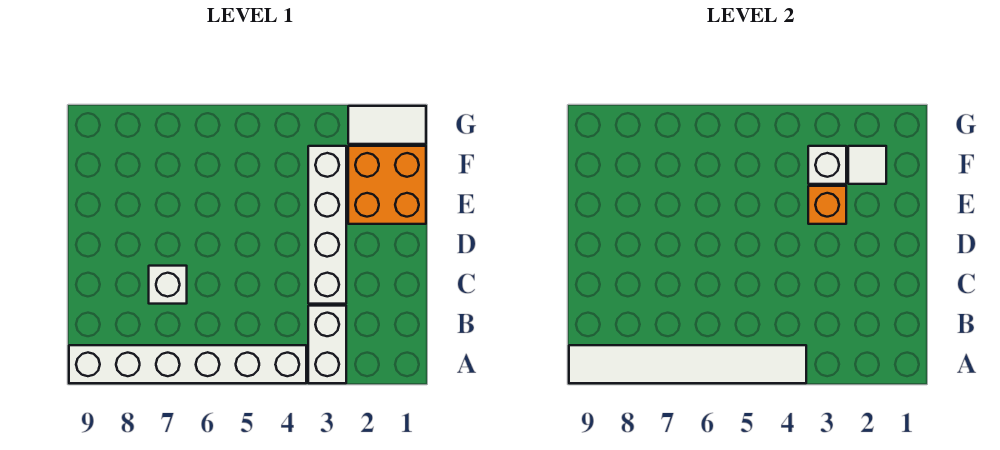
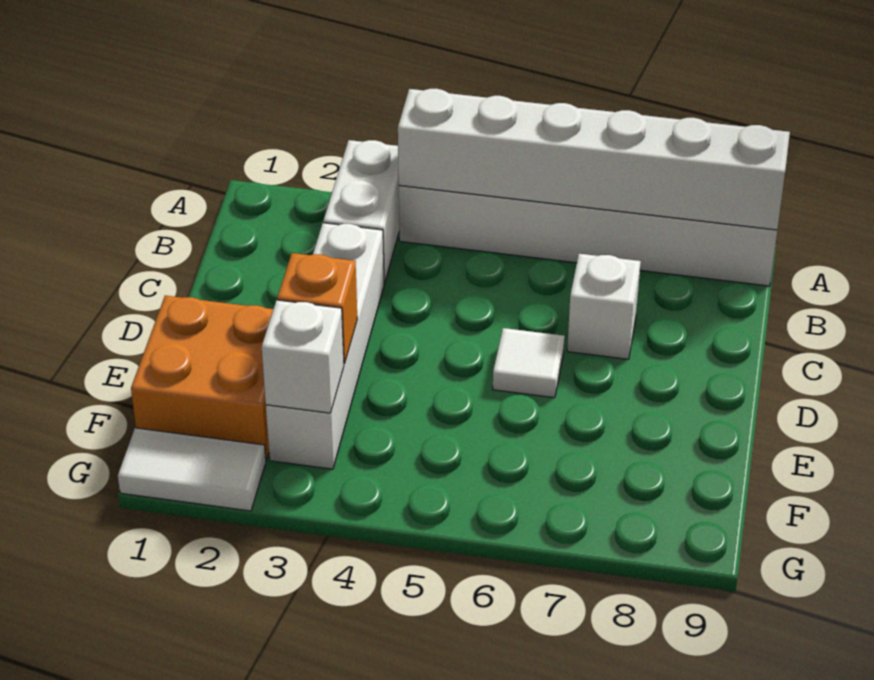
white tile A4:A9 level 2 -> white brick A4:A9 level 2
white tile F2 level 2 -> white tile D6 level 1

